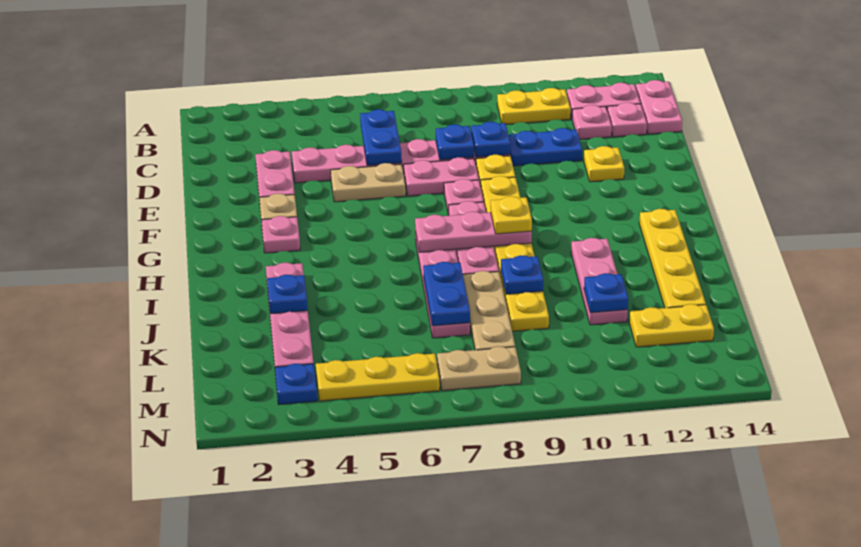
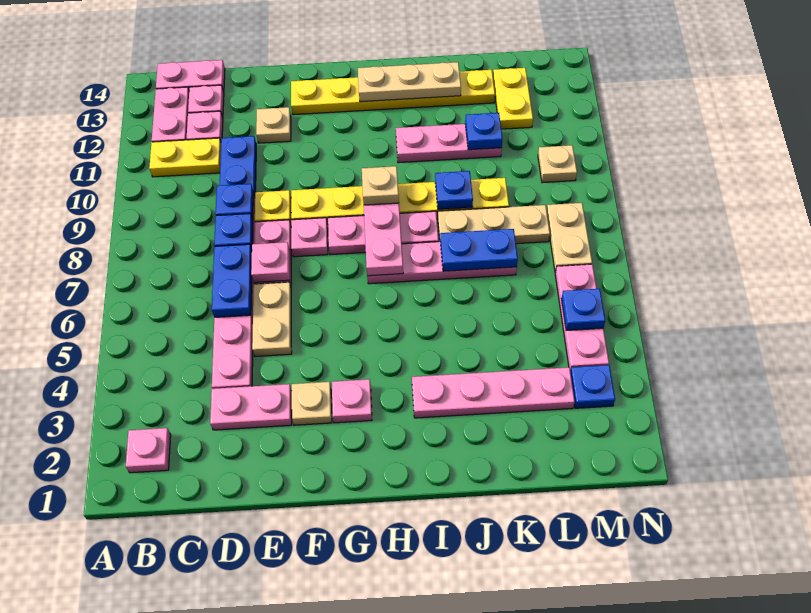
none -> pink plate B2 level 1
yellow plate B10:B11 level 1 -> yellow plate B11:C11 level 1
blue plate C6:D6 level 2 -> blue plate D6:D7 level 2
none -> pink plate E7 level 2
yellow plate E12 level 1 -> tan plate E12 level 1
yellow plate H9 level 3 -> tan plate H9 level 3
yellow plate H13:K13 level 1 -> yellow plate F13:K13 level 1
none -> tan plate H13:J13 level 2
blue plate J3 level 2 -> blue plate M5 level 2
yellow plate M4:M6 level 1 -> pink plate M4:M6 level 1
none -> tan plate M10 level 1

